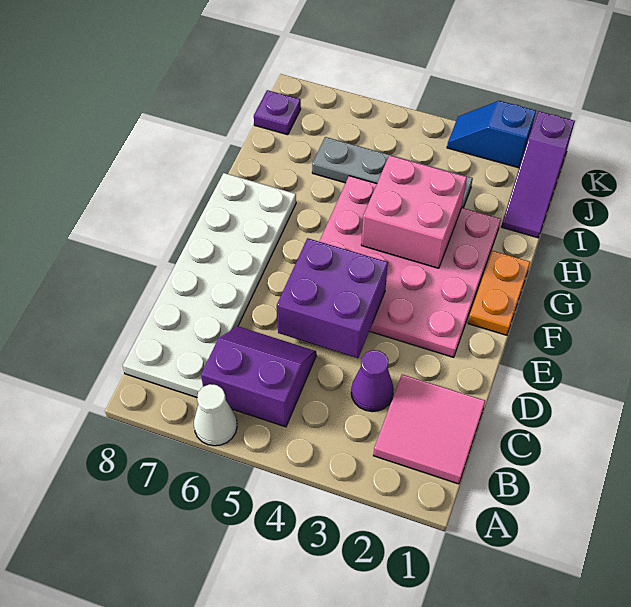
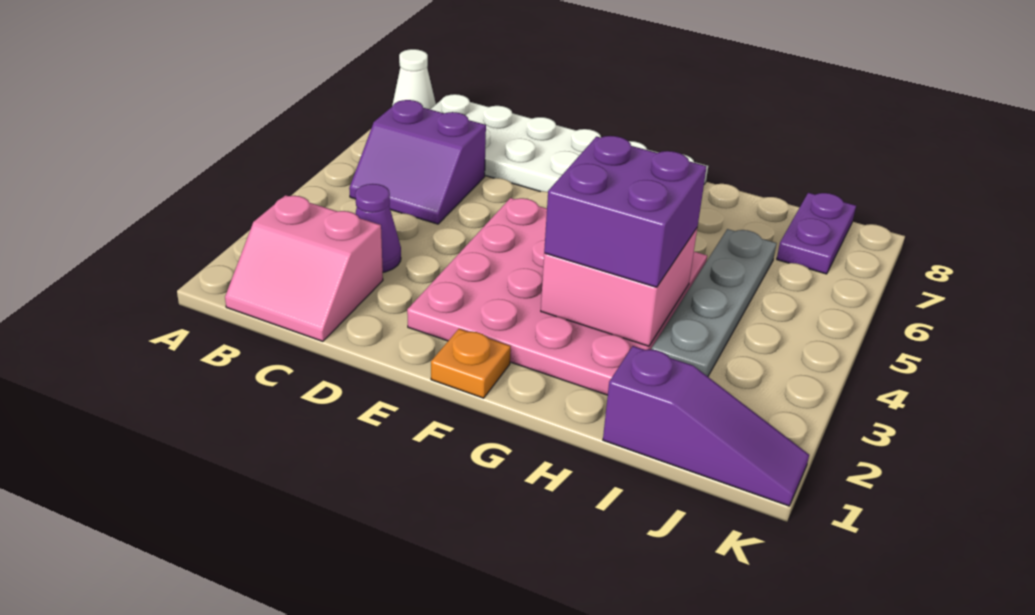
white cone A6 level 1 -> white cone A8 level 1
pink tile B1:C2 level 1 -> pink slope B1:C2 level 1 top 2
purple slope B5:C6 level 1 top B -> purple slope B5:C6 level 1 top 6
purple brick D4:E5 level 2 -> purple brick G3:H4 level 3
orange plate F1:G1 level 1 -> orange plate F1 level 1
purple slope I1:K1 level 1 top K -> purple slope I1:K1 level 1 top I
purple plate J8 level 1 -> purple plate J7:J8 level 1
blue slope K2:K3 level 1 top 2 -> none

